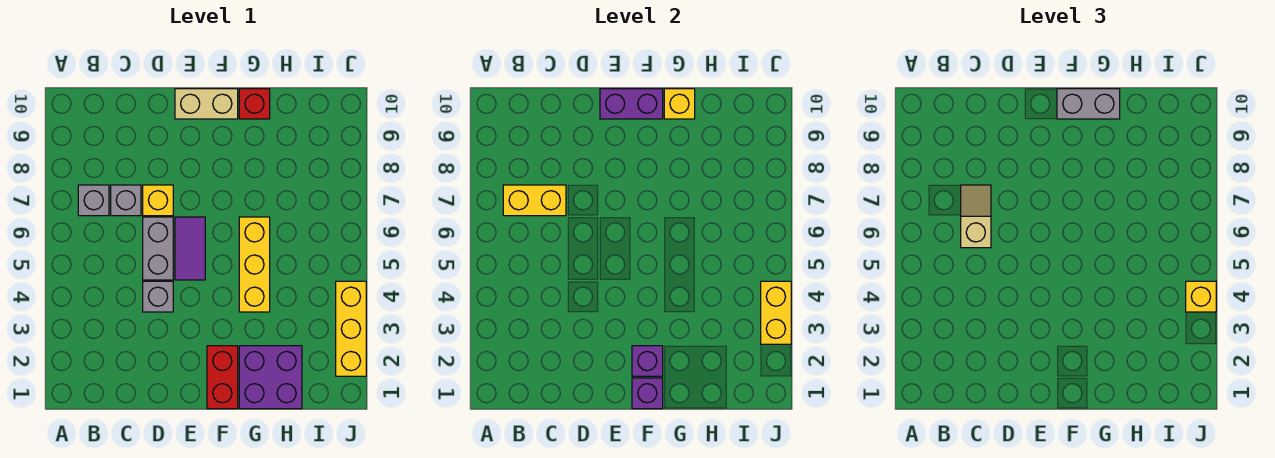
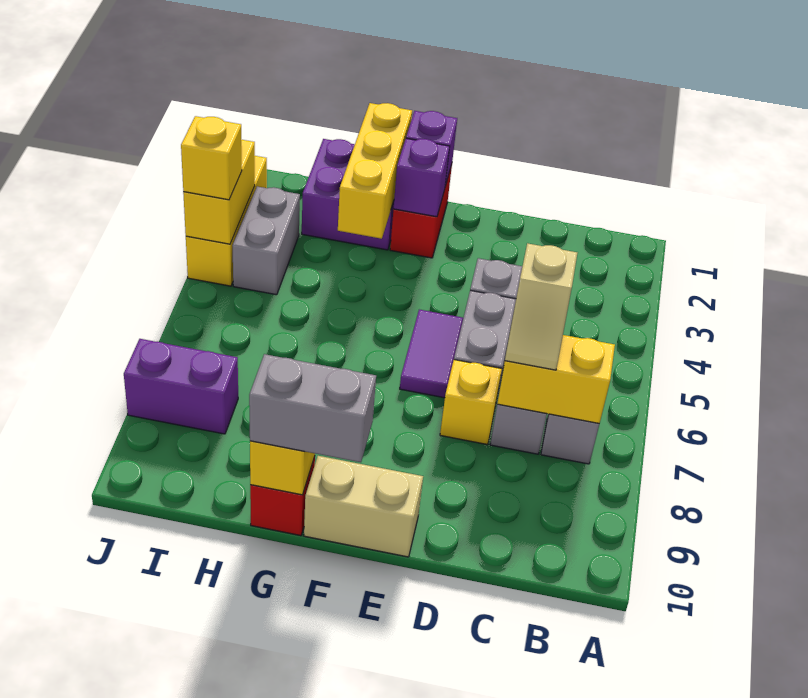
purple brick E10:F10 level 2 -> purple brick I8:J8 level 1
yellow brick G4:G6 level 1 -> yellow brick G1:G3 level 2
none -> grey brick I3:I4 level 1

